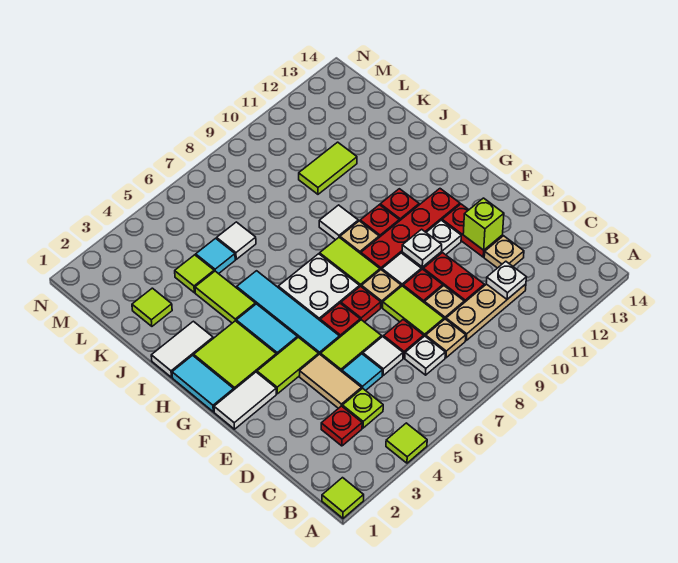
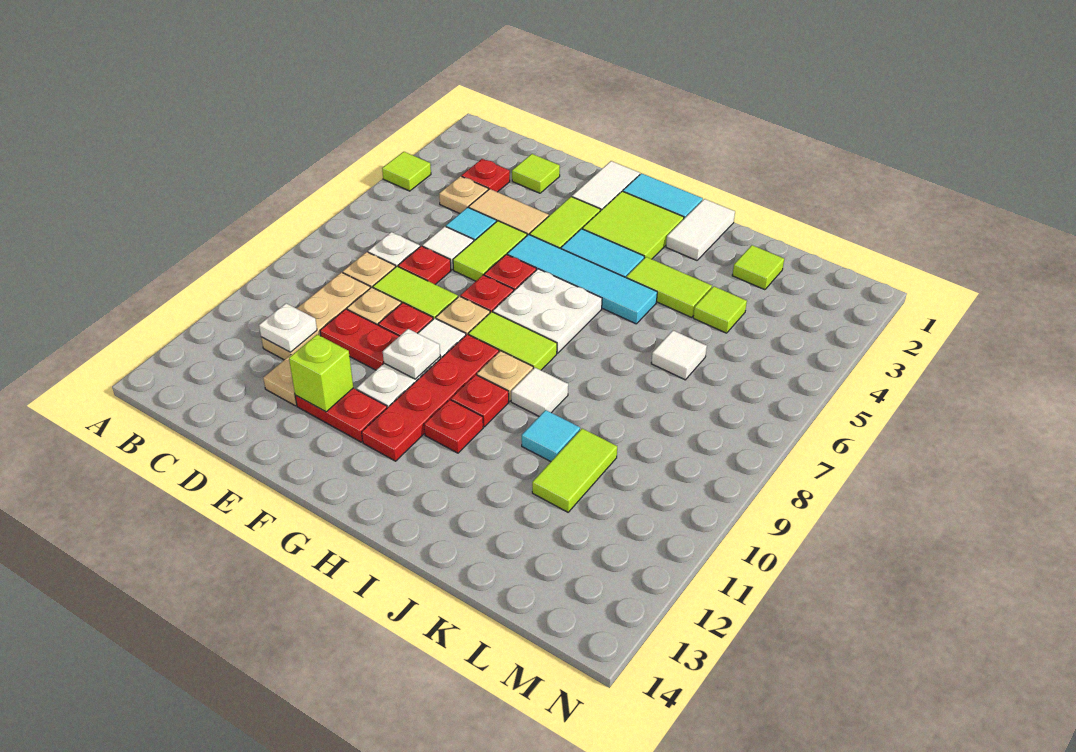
lime tile A1 level 1 -> lime tile D2 level 1
lime plate C4 level 1 -> tan plate C4 level 1
cyan tile K5 level 1 -> cyan tile J10 level 1

